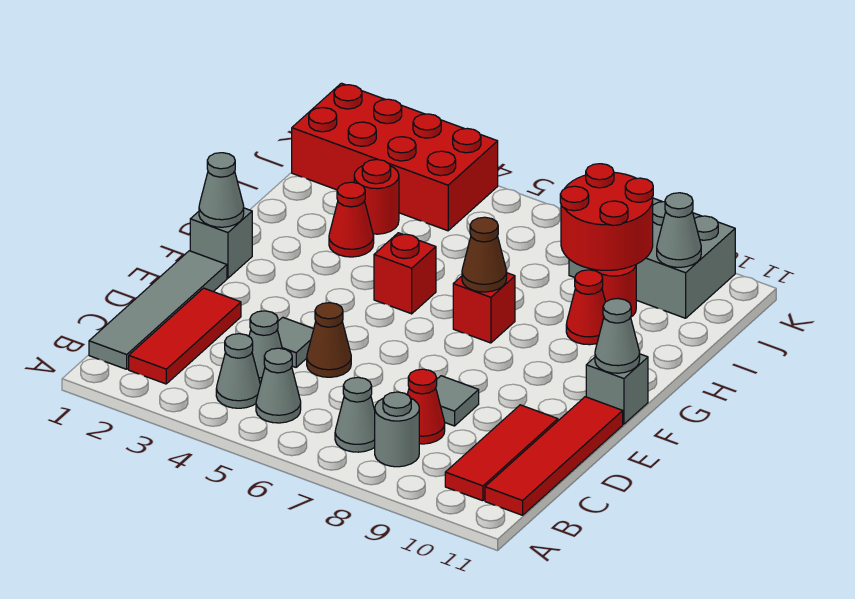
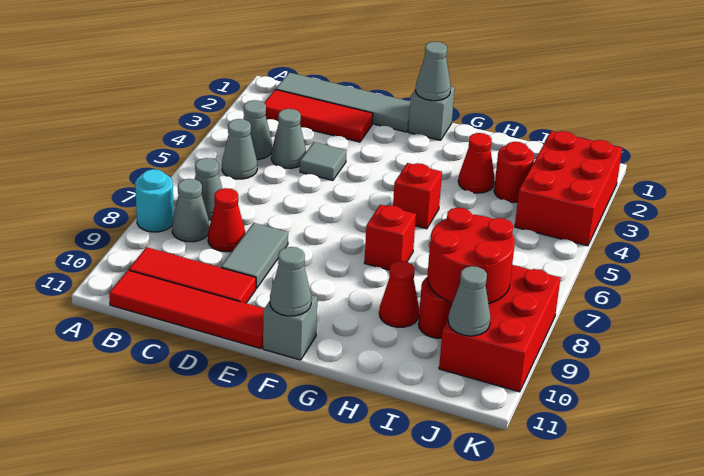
none -> cyan round brick A8 level 1
grey round brick B8 level 1 -> grey cone B8 level 1
brown cone D5 level 1 -> none
grey tile D8 level 1 -> grey tile D8:D9 level 1
brown cone G7 level 2 -> none
red brick J1:K4 level 1 -> red brick J2:K4 level 1
grey brick J8:K10 level 1 -> red brick J8:K10 level 1

